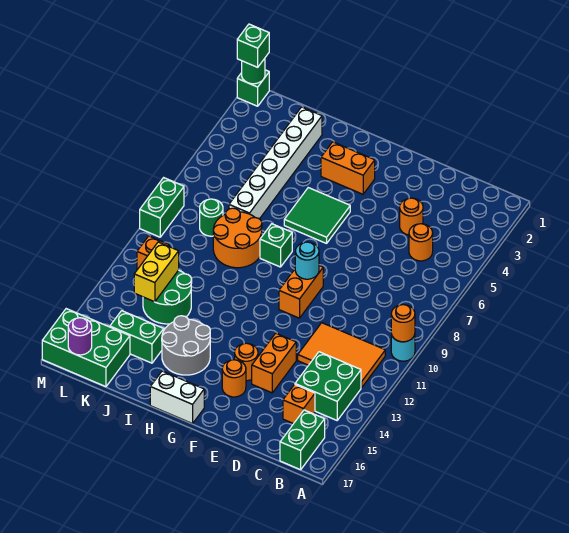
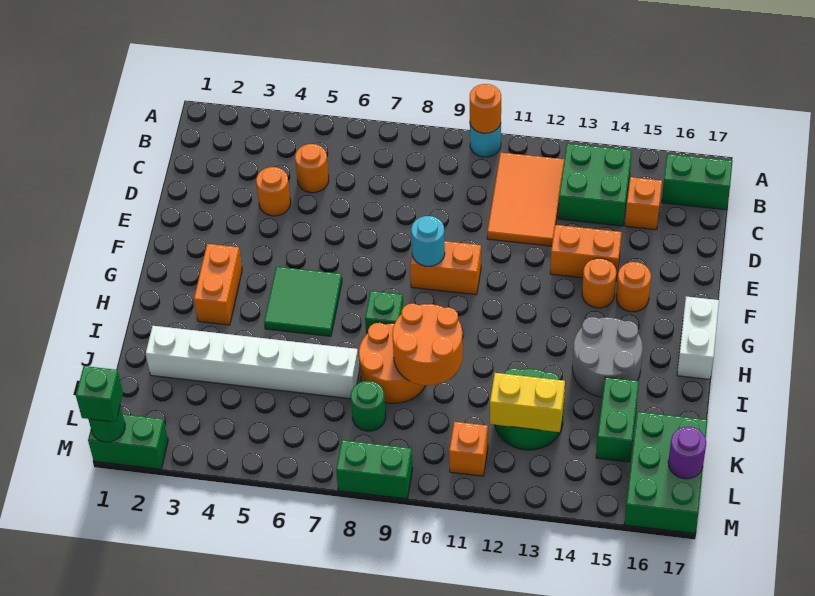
none -> orange round brick I9:J10 level 2
green brick M1 level 1 -> green brick M1:M2 level 1

